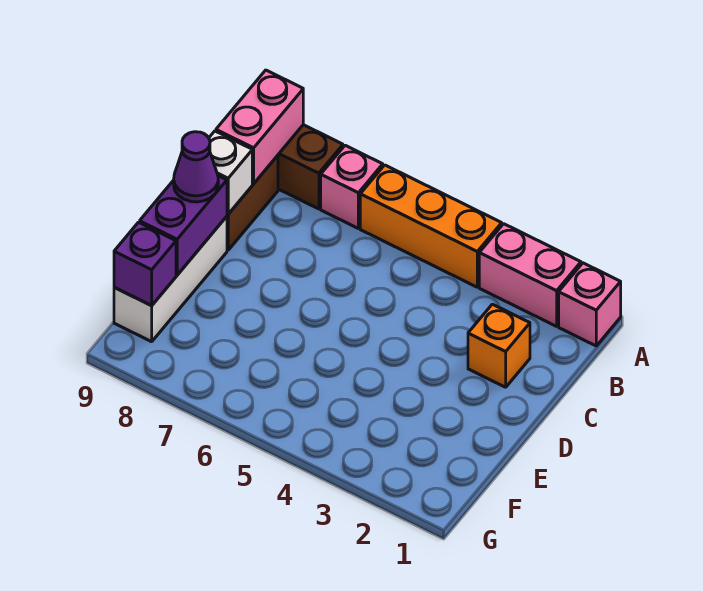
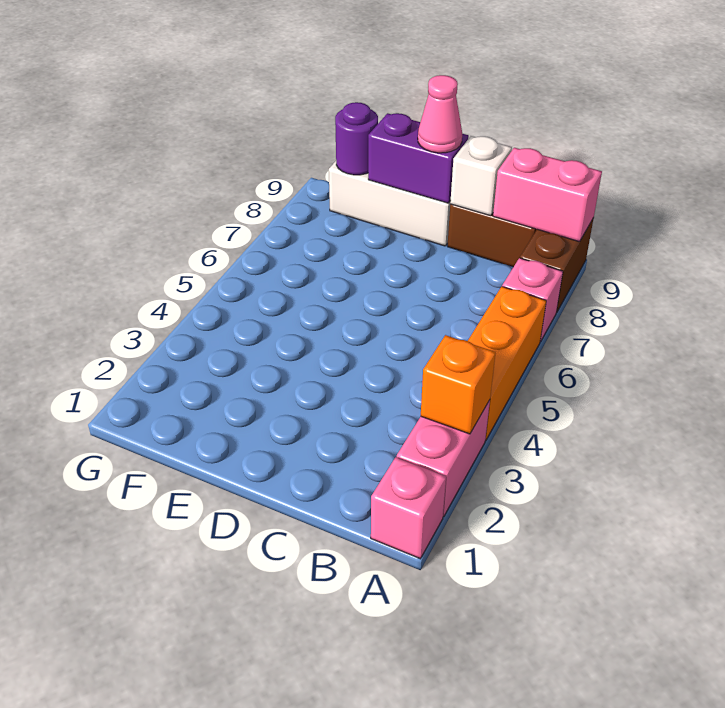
orange brick C2 level 1 -> orange brick A3 level 2
purple cone D9 level 3 -> pink cone D9 level 3
purple brick F9 level 2 -> purple round brick F9 level 2

